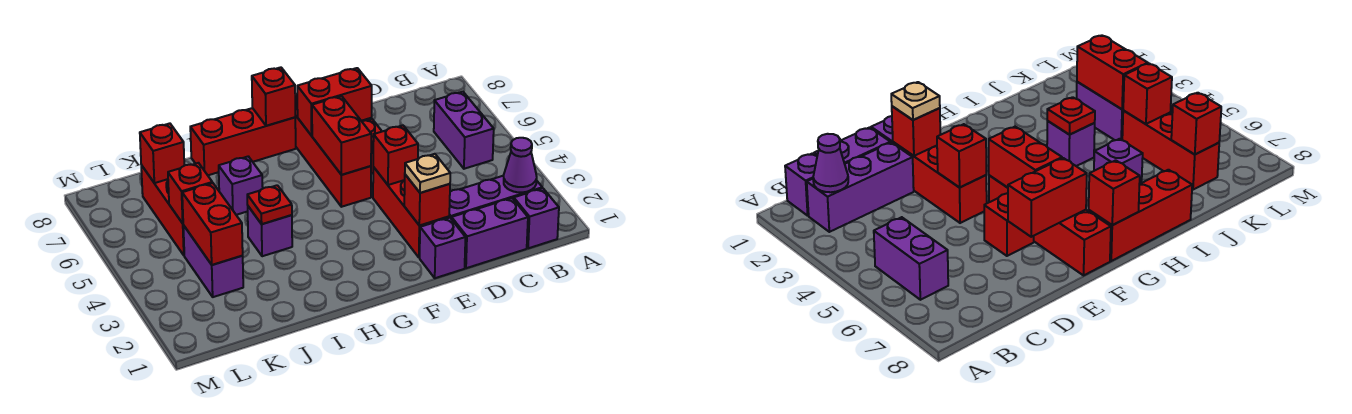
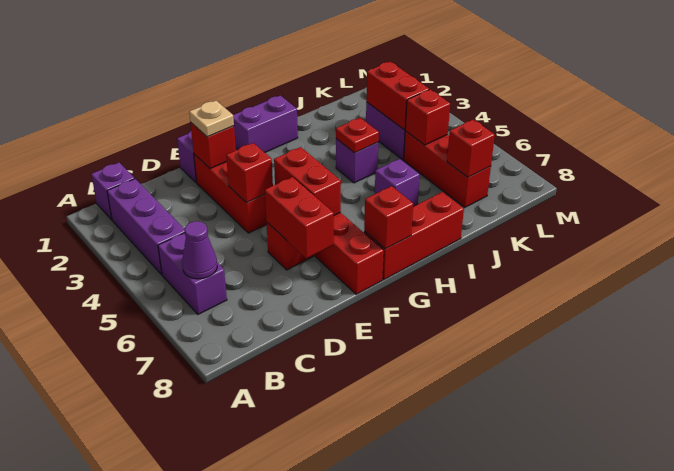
purple brick B2:D2 level 1 -> purple brick B2:B4 level 1
purple cone B2 level 2 -> purple cone B6 level 2
purple brick C1:D1 level 1 -> purple brick G1:H1 level 1
red brick E7:F7 level 2 -> red brick E6:E7 level 2

